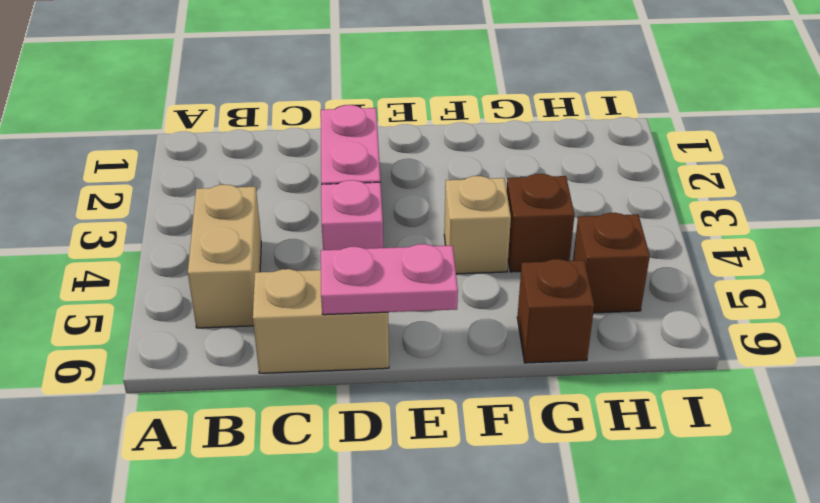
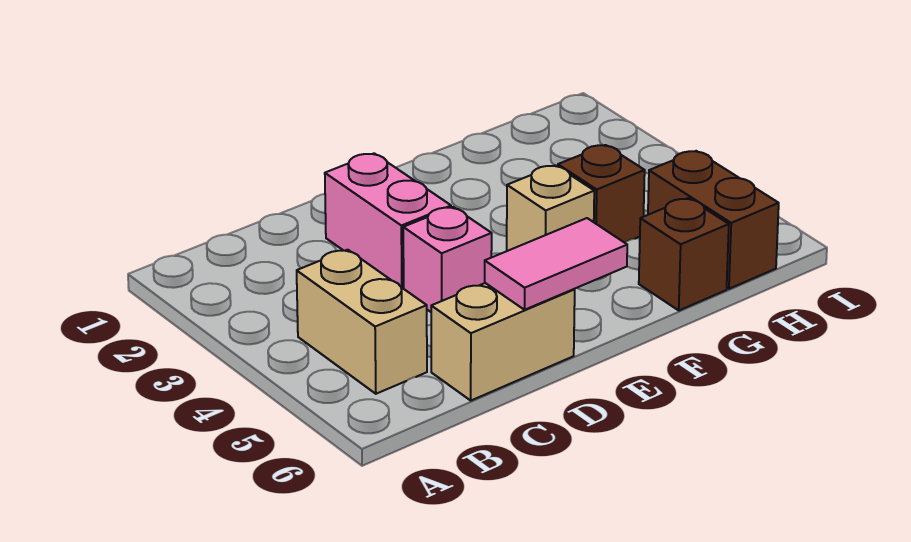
pink plate D6:E6 level 2 -> pink tile D6:E6 level 2
brown brick H5 level 1 -> brown brick H5:H6 level 1

